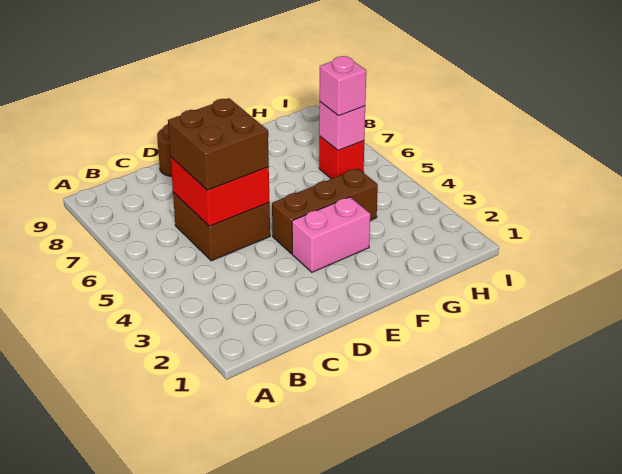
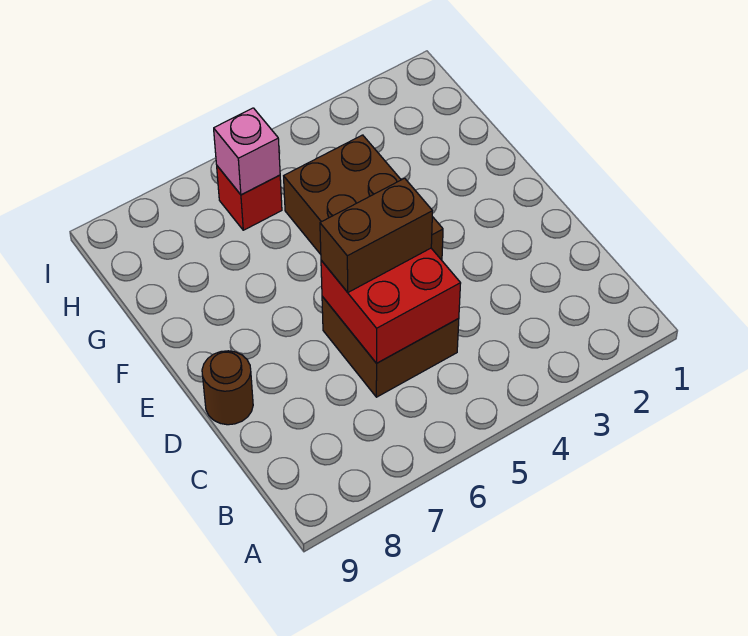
brown brick C5:D6 level 3 -> brown brick D5:D6 level 3
pink brick E3:F3 level 1 -> none
brown brick E4:G4 level 1 -> brown brick E4:G5 level 1
pink brick H6 level 3 -> none

